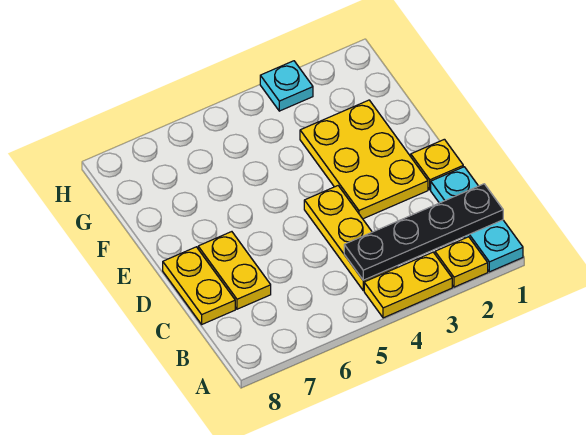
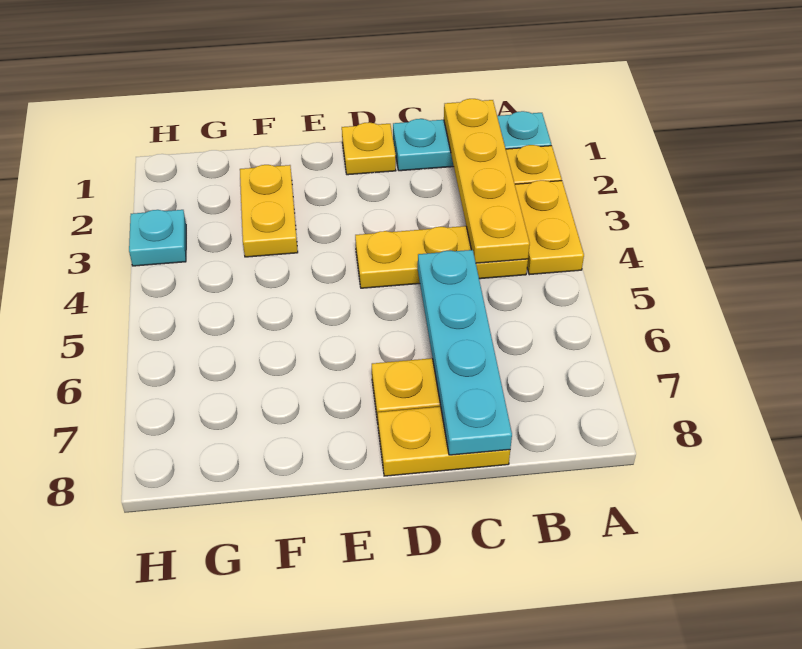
black plate B1:B4 level 2 -> yellow plate B1:B4 level 2
none -> cyan plate C5:C8 level 2
yellow plate D2:F3 level 1 -> yellow plate F2:F3 level 1

